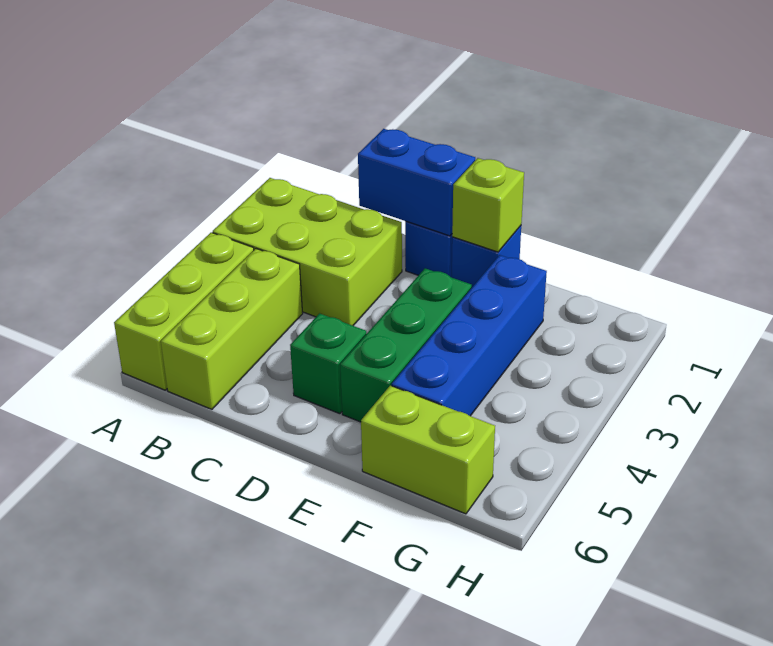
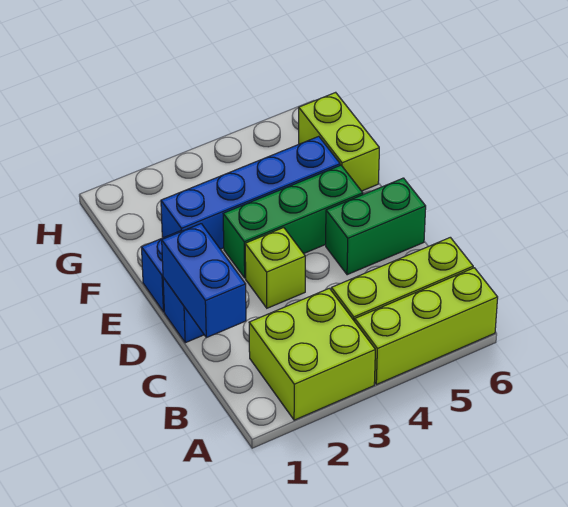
lime brick A2:C3 level 1 -> lime brick A2:B3 level 1
green brick D5 level 1 -> green brick D5:D6 level 1
lime brick E1 level 2 -> lime brick D3 level 1

